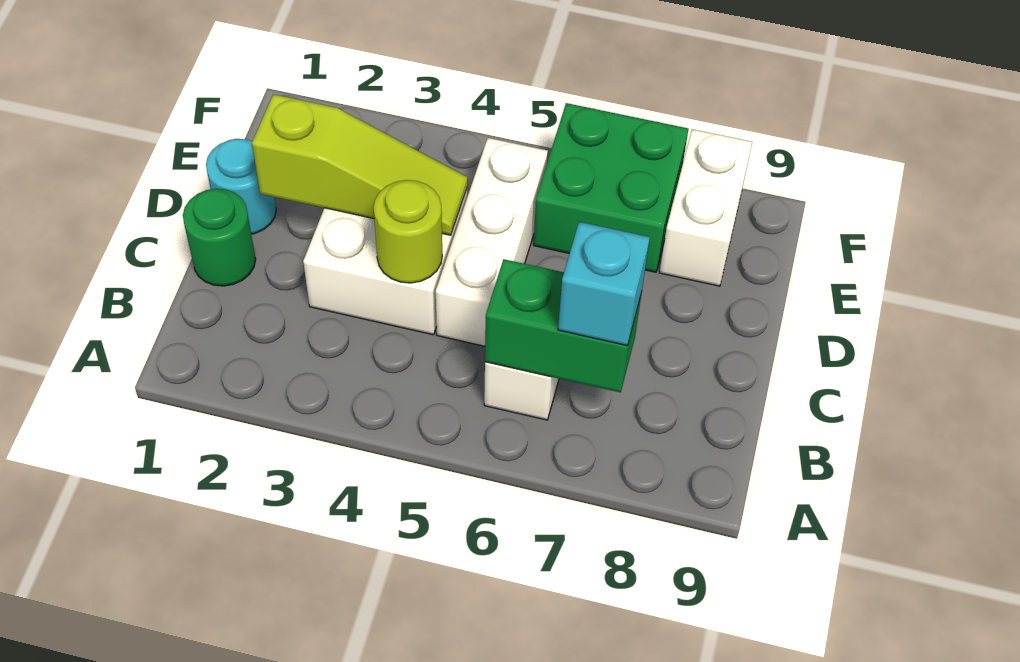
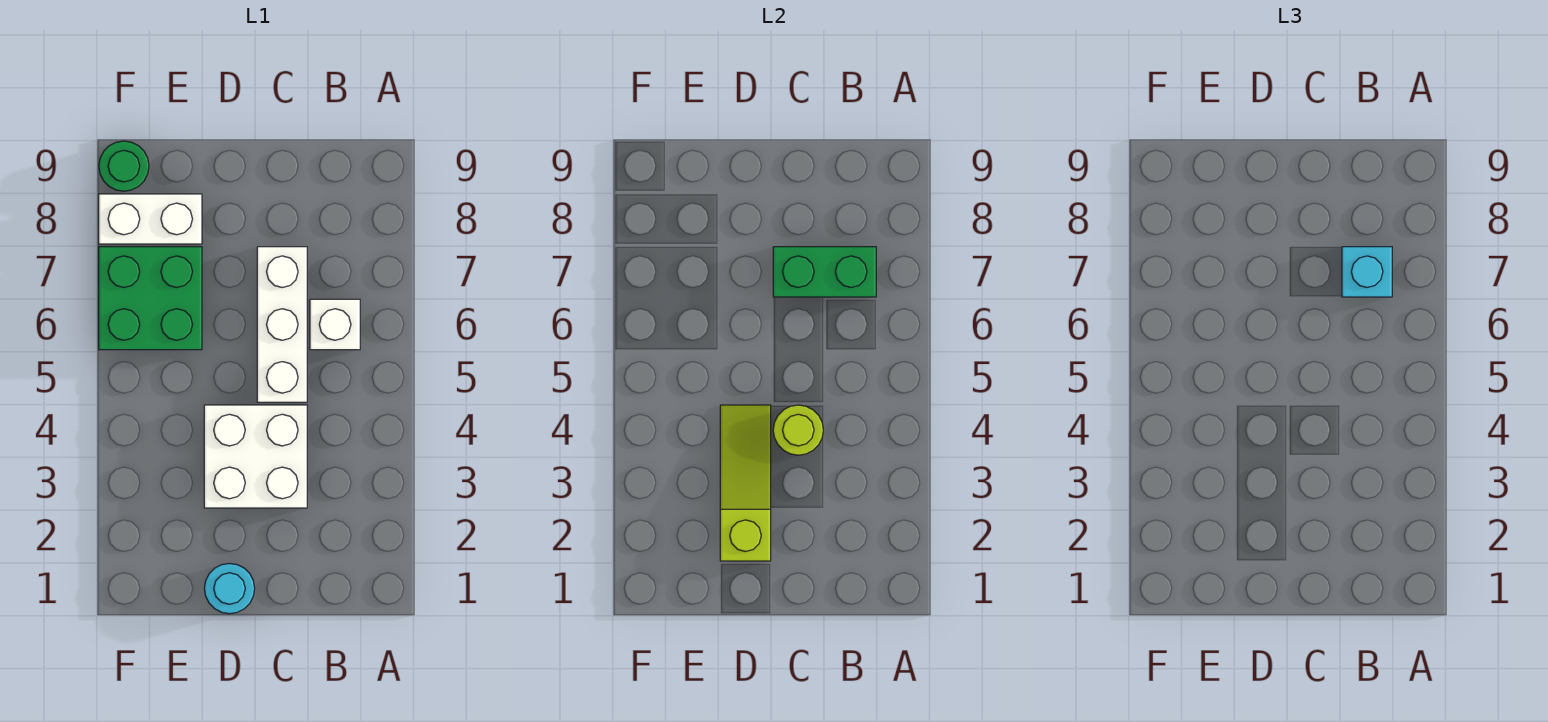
green brick B6:B7 level 2 -> green brick B7:C7 level 2
green round brick C1 level 1 -> green round brick F9 level 1
white brick C5:E5 level 1 -> white brick C5:C7 level 1

